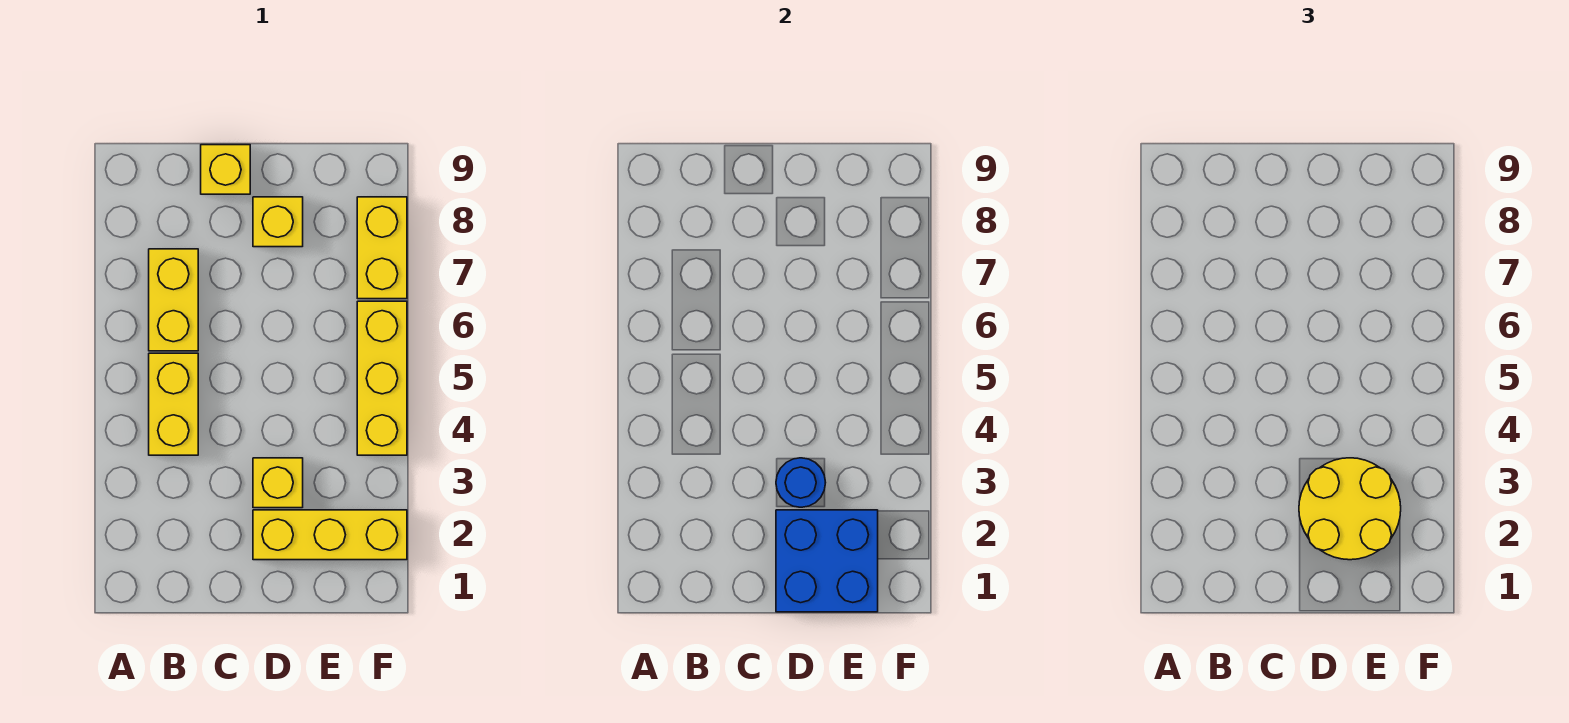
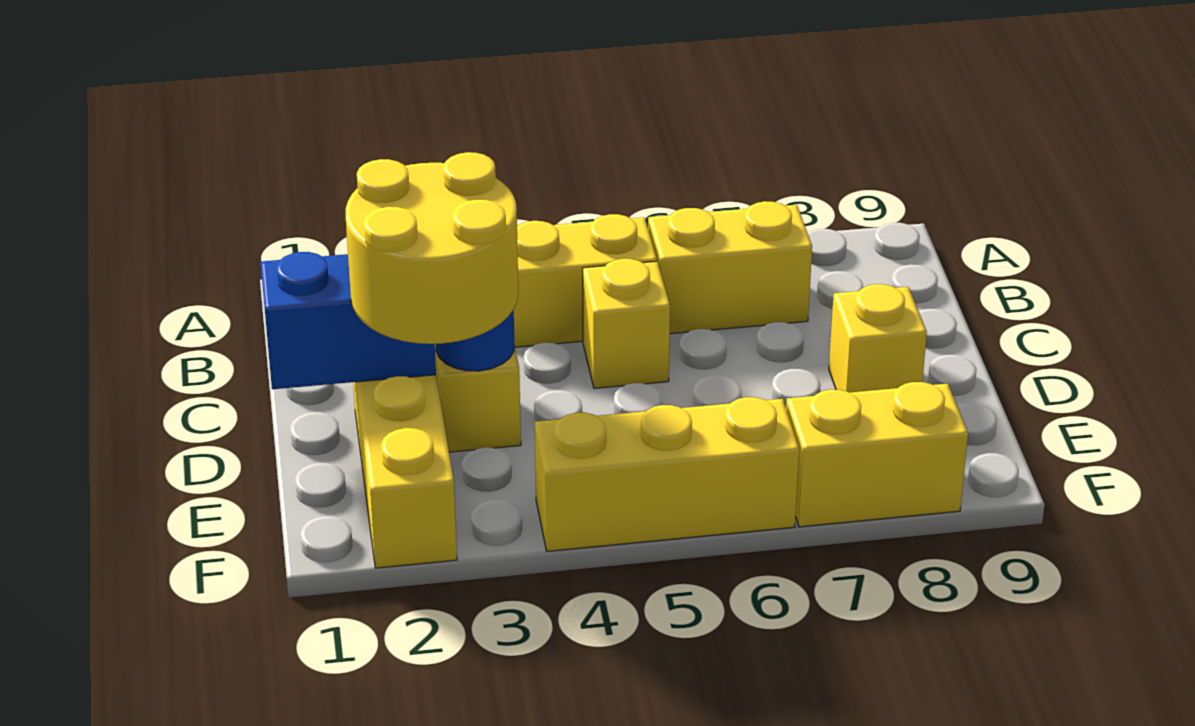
yellow brick C9 level 1 -> yellow brick C5 level 1
blue brick D1:E2 level 2 -> blue brick D1:D2 level 2

